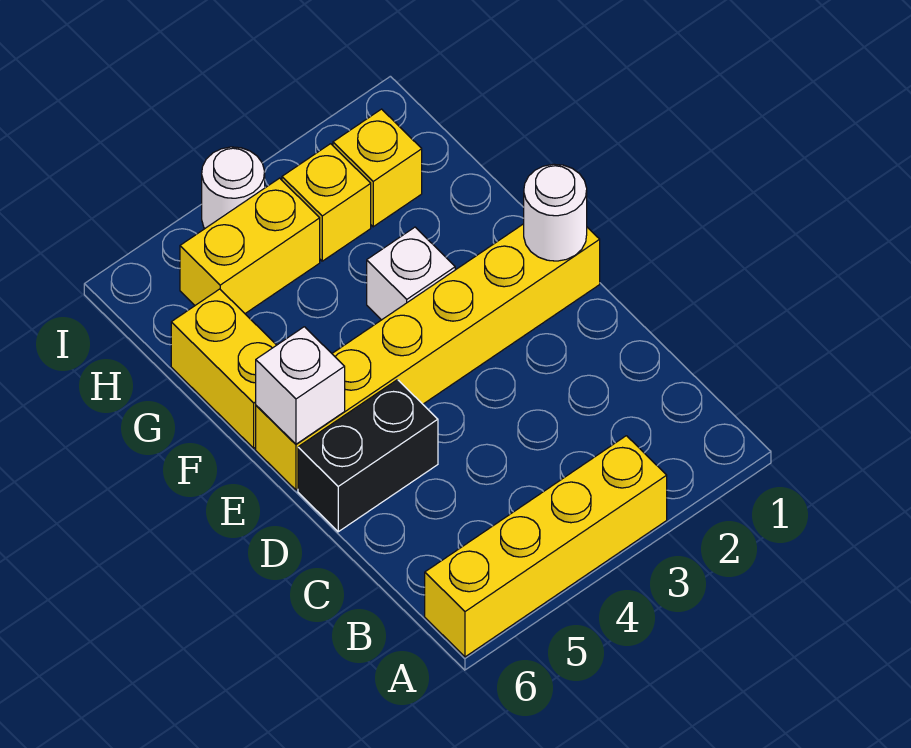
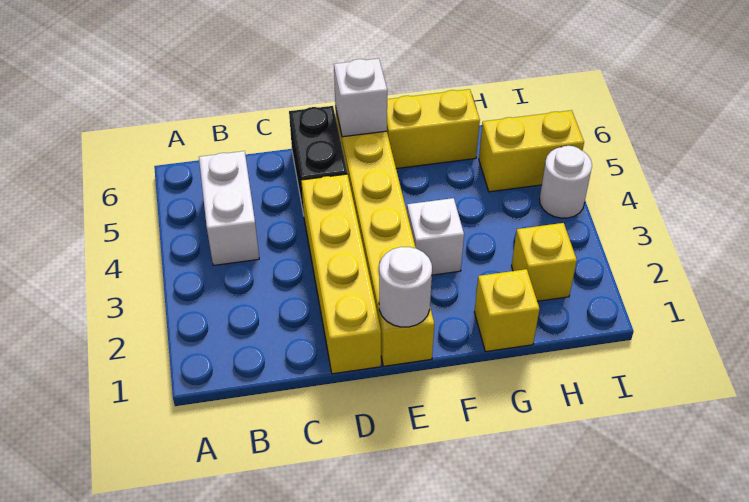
yellow brick A3:A6 level 1 -> yellow brick D1:D4 level 1
none -> white brick B4:B5 level 1
yellow brick H3 level 1 -> yellow brick G1 level 1
yellow brick H4:H5 level 1 -> yellow brick H5:I5 level 1

